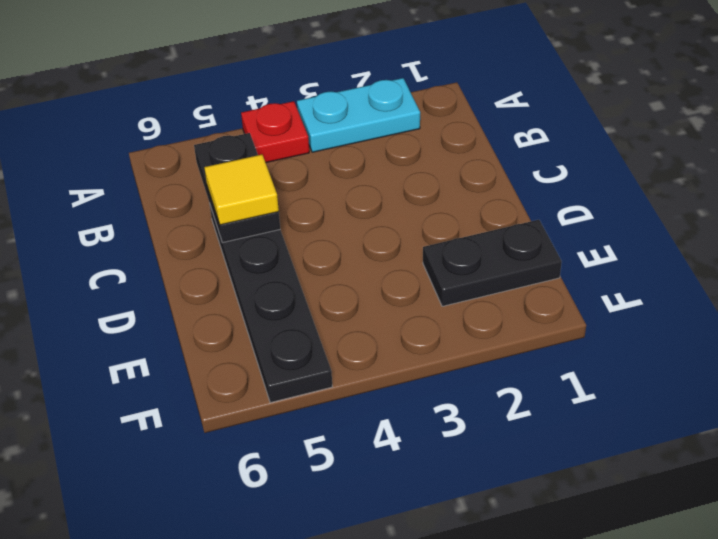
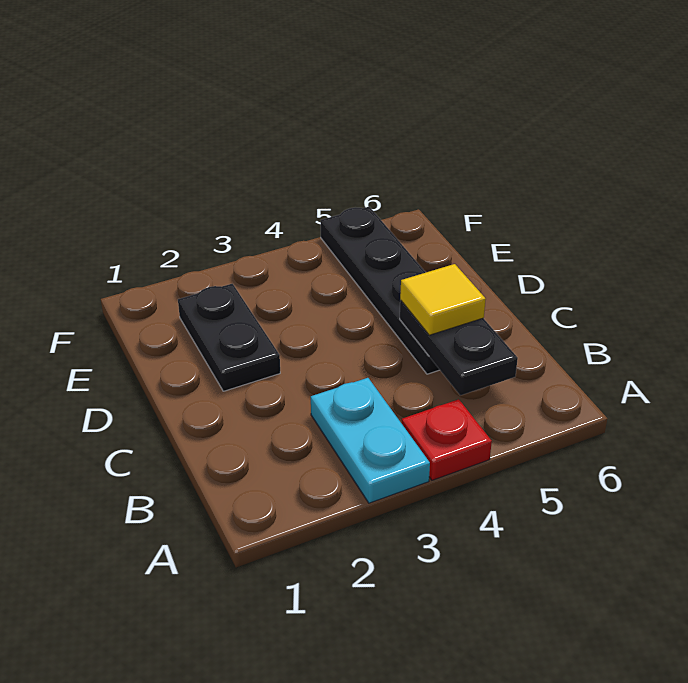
cyan plate A2:A3 level 1 -> cyan plate A3:B3 level 1
black plate E1:E2 level 1 -> black plate D2:E2 level 1

